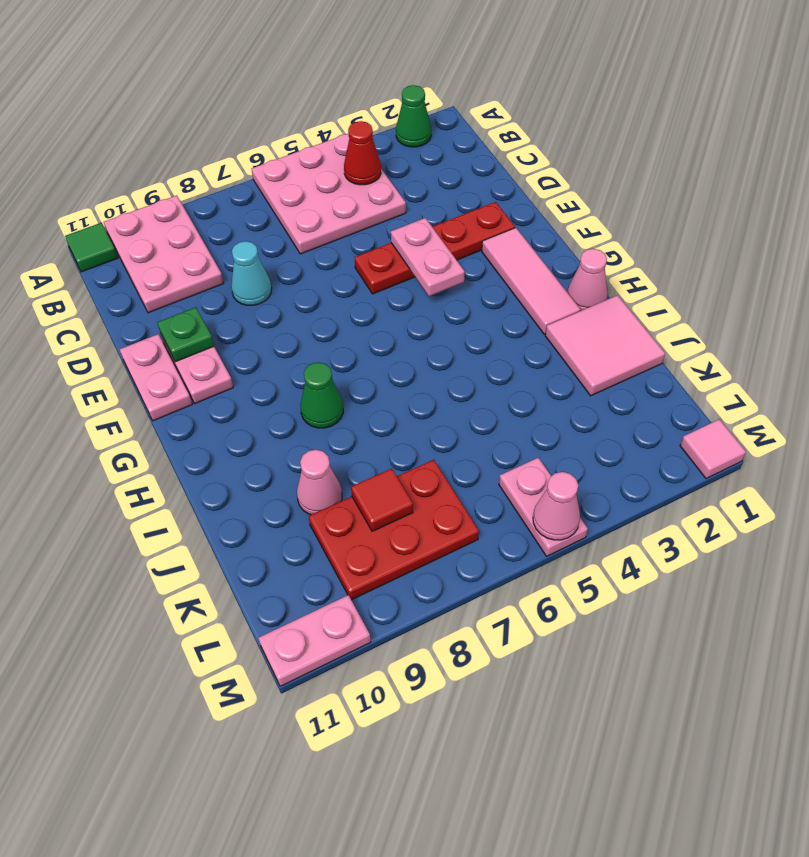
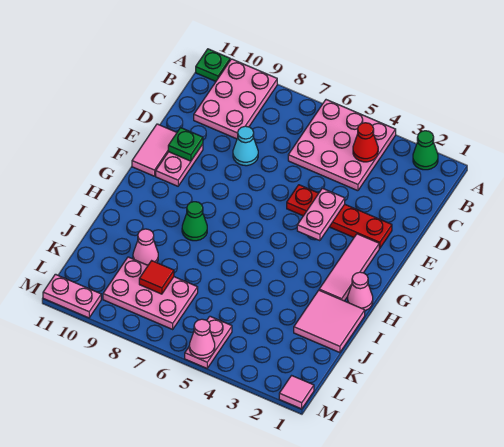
green tile A11 level 1 -> green plate A11 level 1
pink plate E11:F11 level 1 -> pink tile E11:F11 level 1
red plate K7:L9 level 1 -> pink plate K7:L9 level 1

